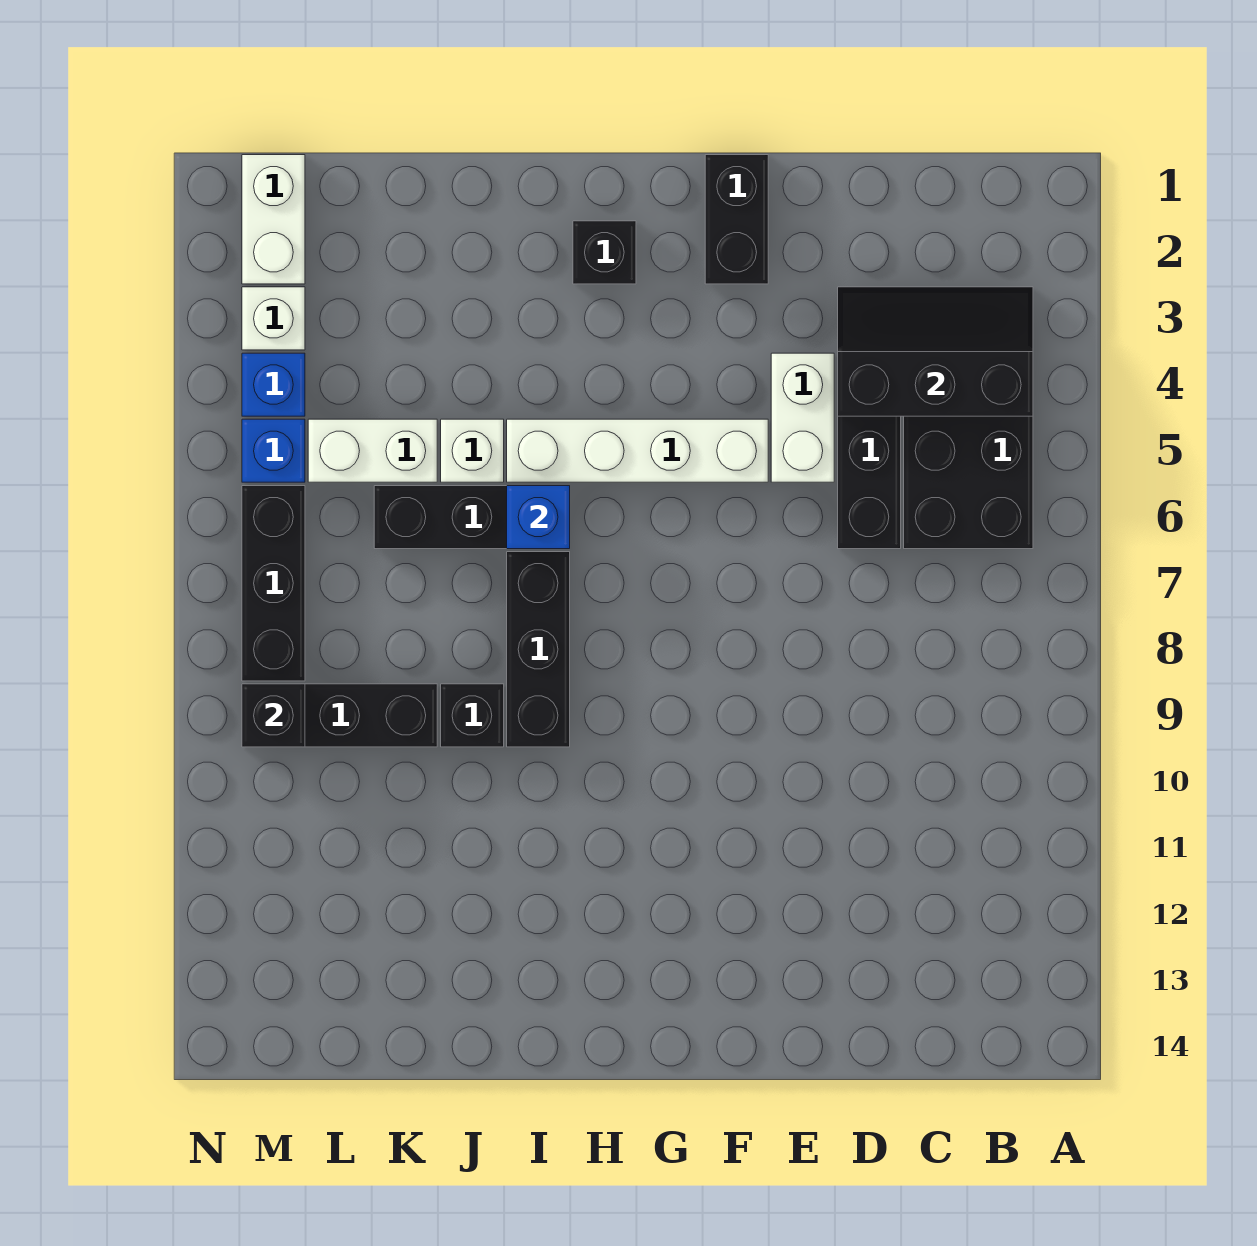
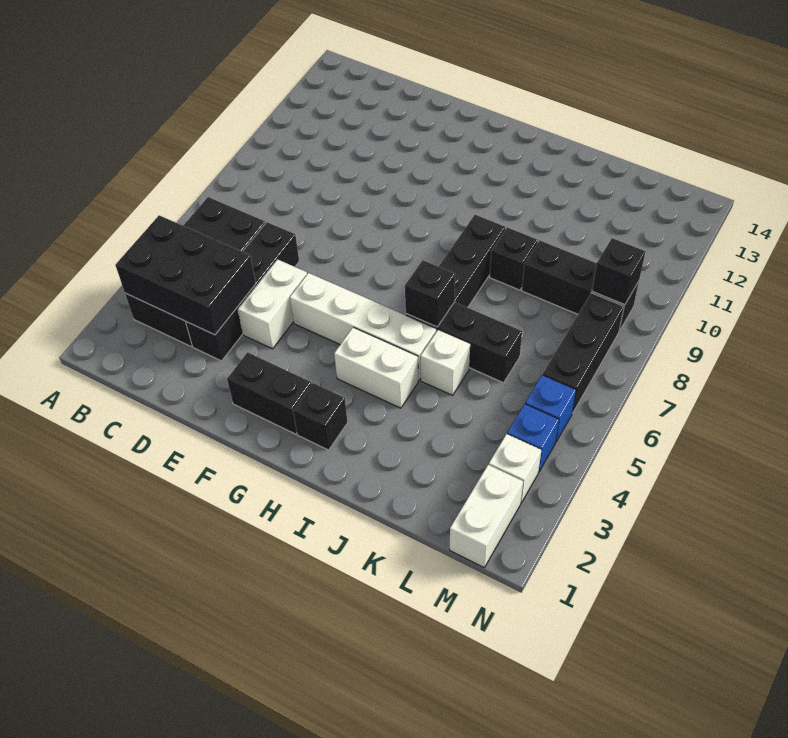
black slope B3:D4 level 2 top 4 -> black brick B3:D4 level 2
black brick F1:F2 level 1 -> black brick F2:G2 level 1
blue brick I6 level 2 -> black brick I6 level 2
white brick K5:L5 level 1 -> white brick H4:I4 level 1

